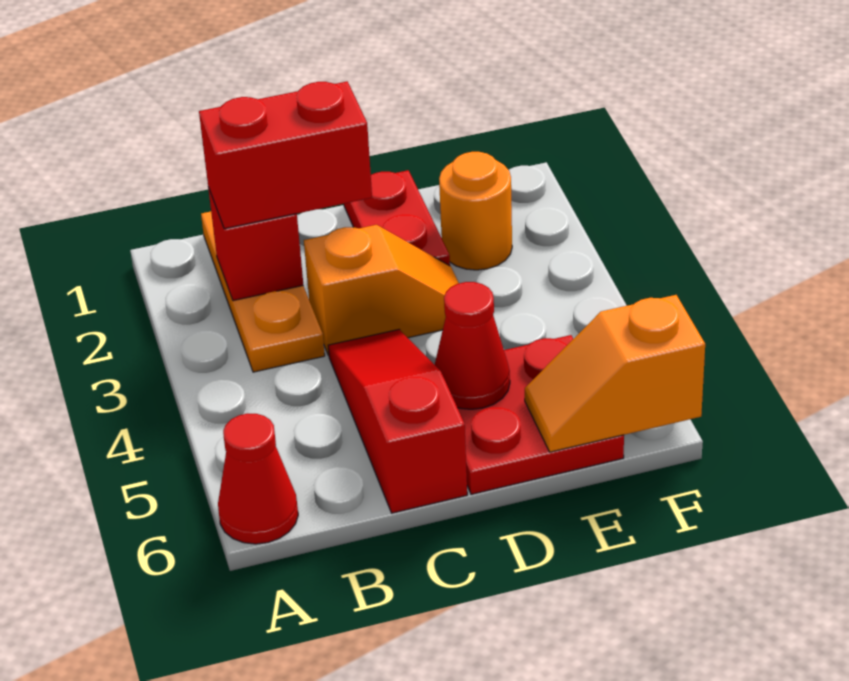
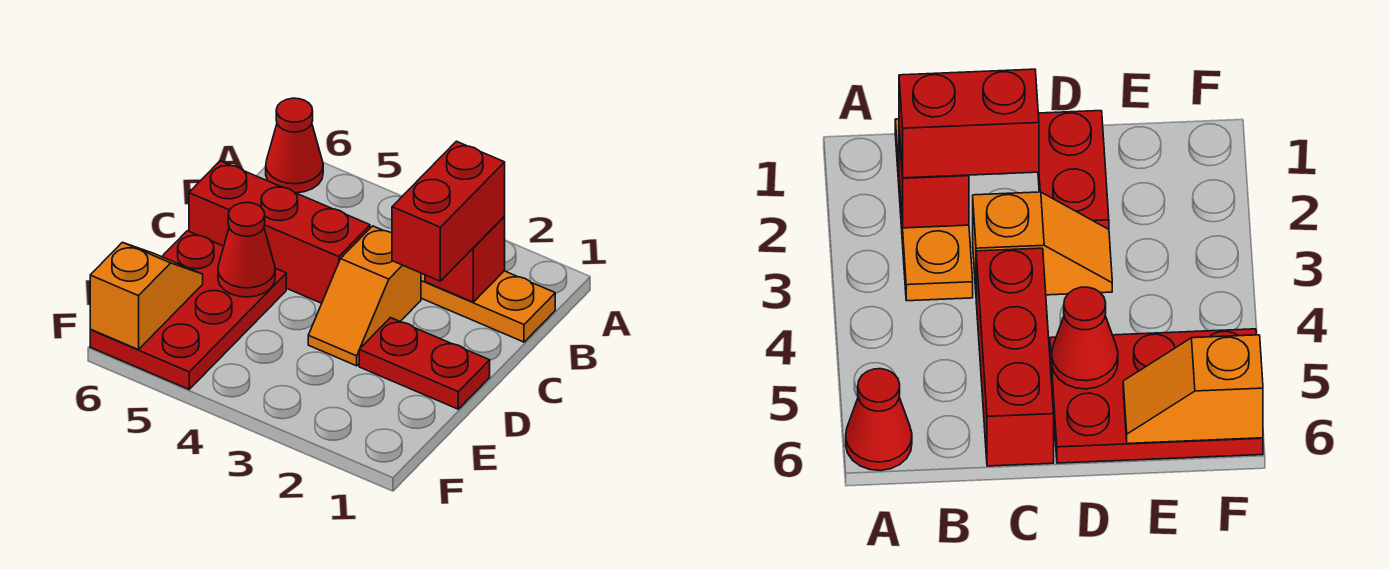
red slope C4:C6 level 1 top 6 -> red brick C4:C6 level 1
red plate D5:E6 level 1 -> red plate D5:F6 level 1
orange round brick E2 level 1 -> none

